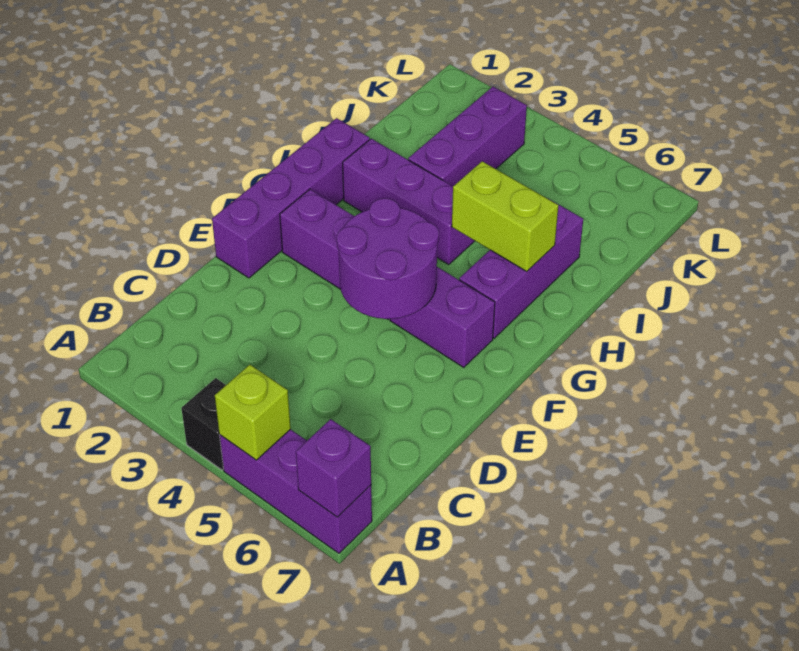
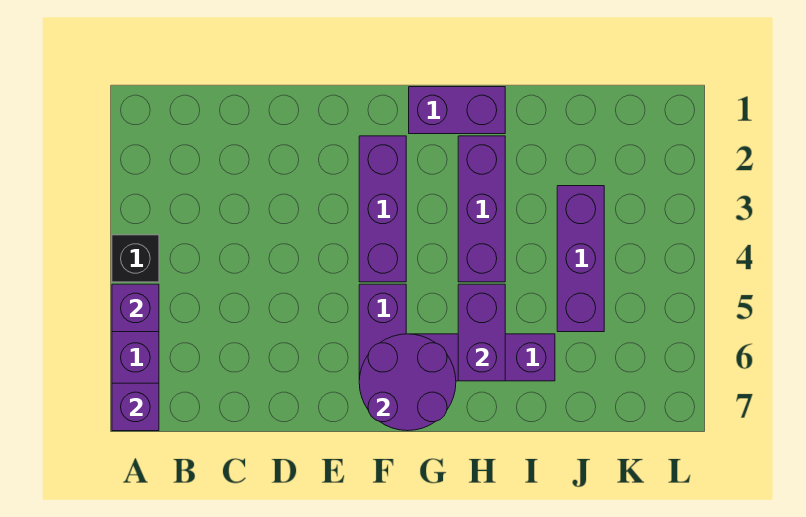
lime brick A5 level 2 -> purple brick A5 level 2
purple brick E1:H1 level 1 -> purple brick G1:H1 level 1
purple round brick E4:F5 level 2 -> purple round brick F6:G7 level 2
lime brick H5:H6 level 2 -> purple brick H5:H6 level 2
purple brick I3:K3 level 1 -> purple brick J3:J5 level 1

